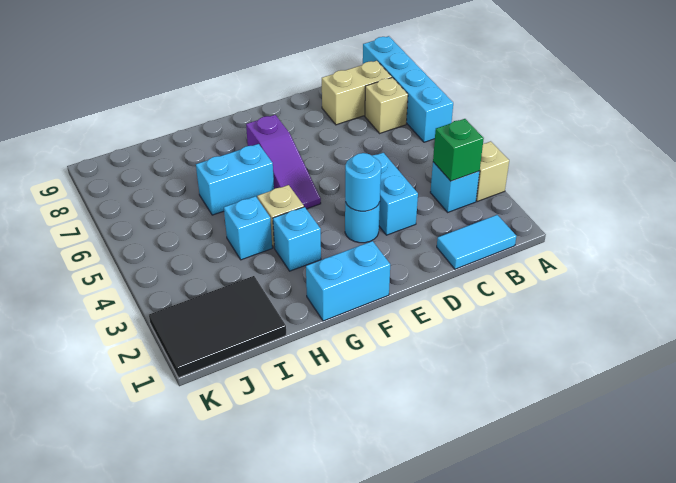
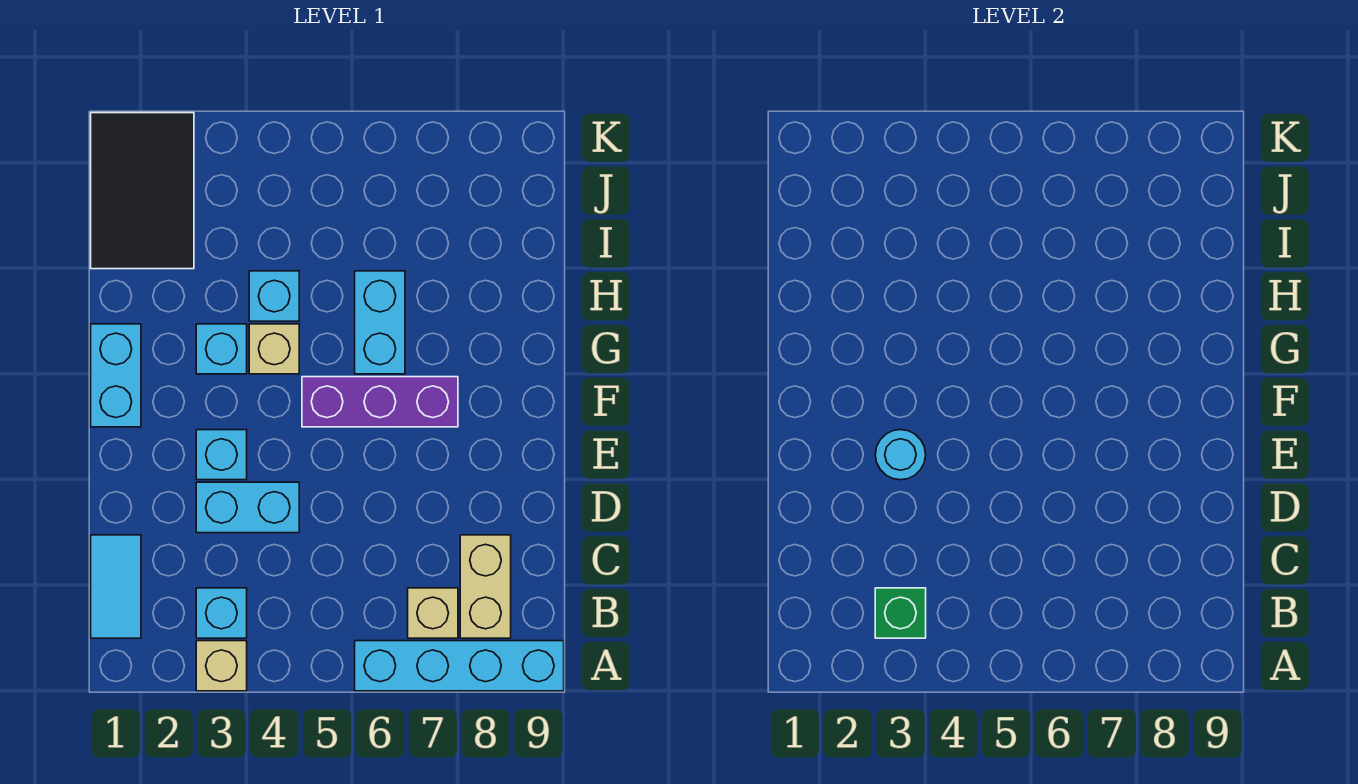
cyan round brick E3 level 1 -> cyan brick E3 level 1
purple slope F5:F7 level 1 top 7 -> purple brick F5:F7 level 1

